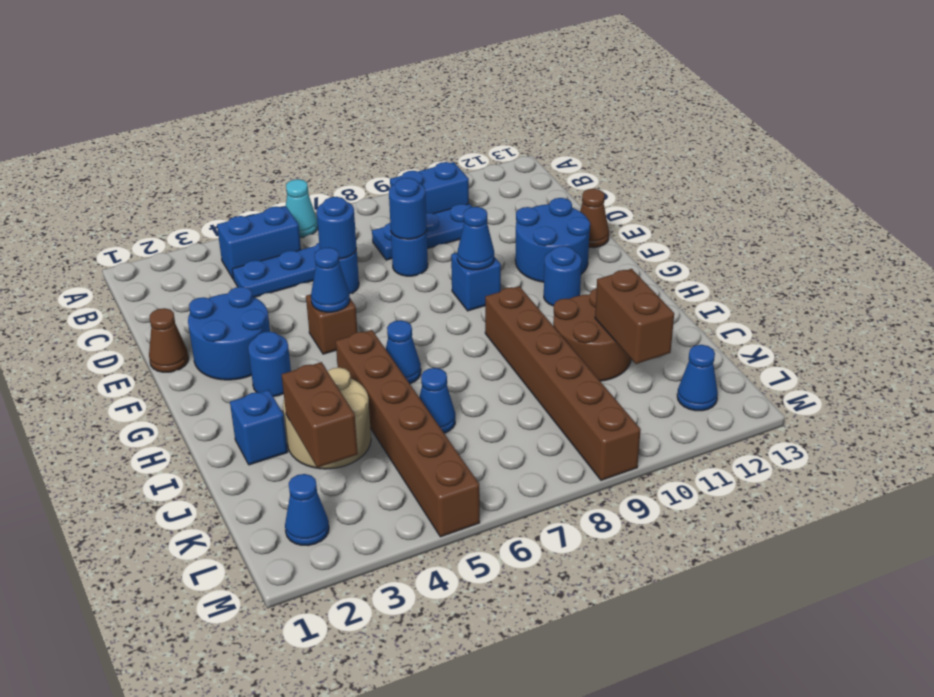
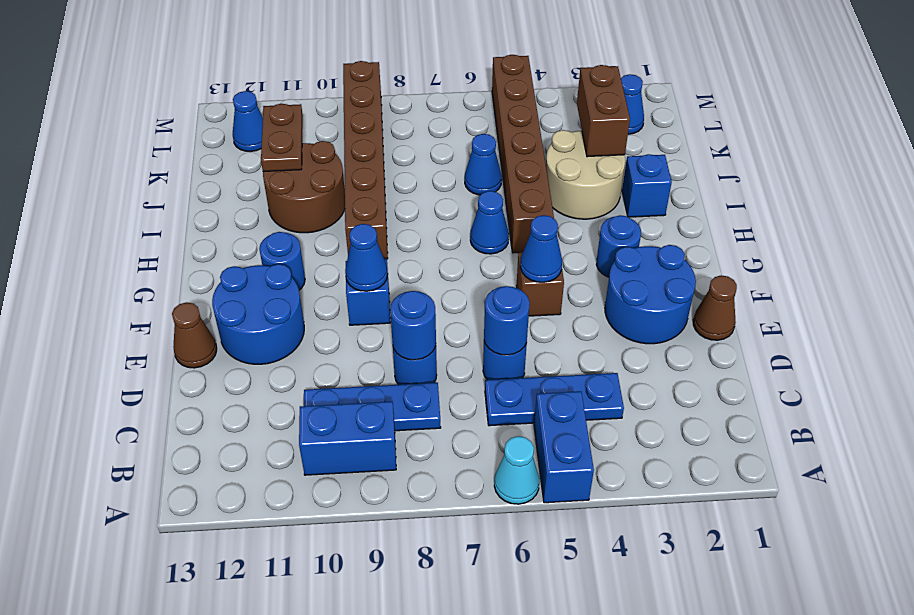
blue brick B4:B5 level 1 -> blue brick A5:B5 level 1
brown brick J11:K11 level 2 -> brown plate J11:K11 level 2

